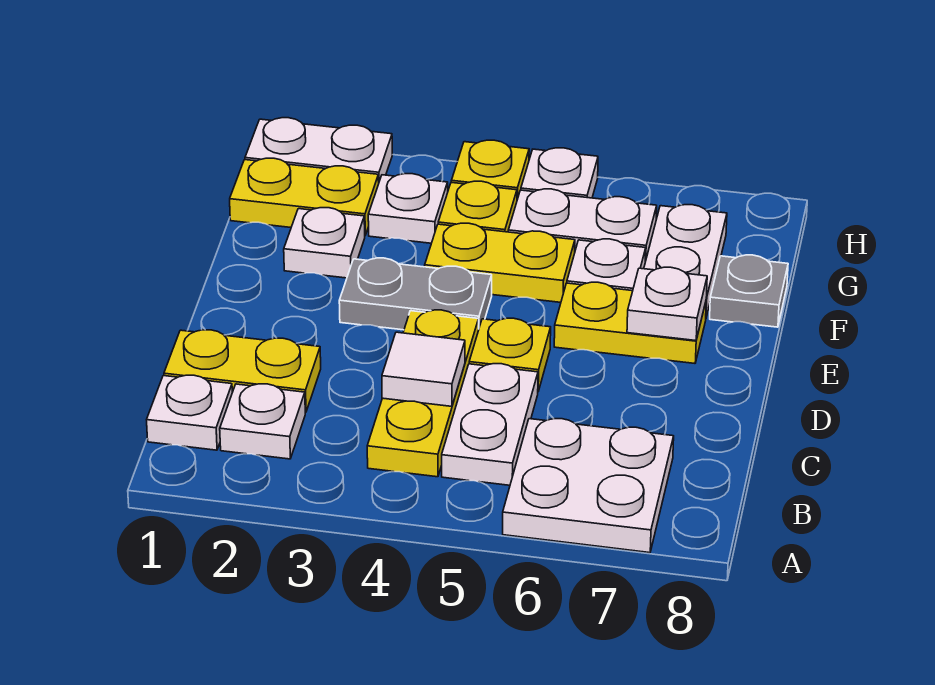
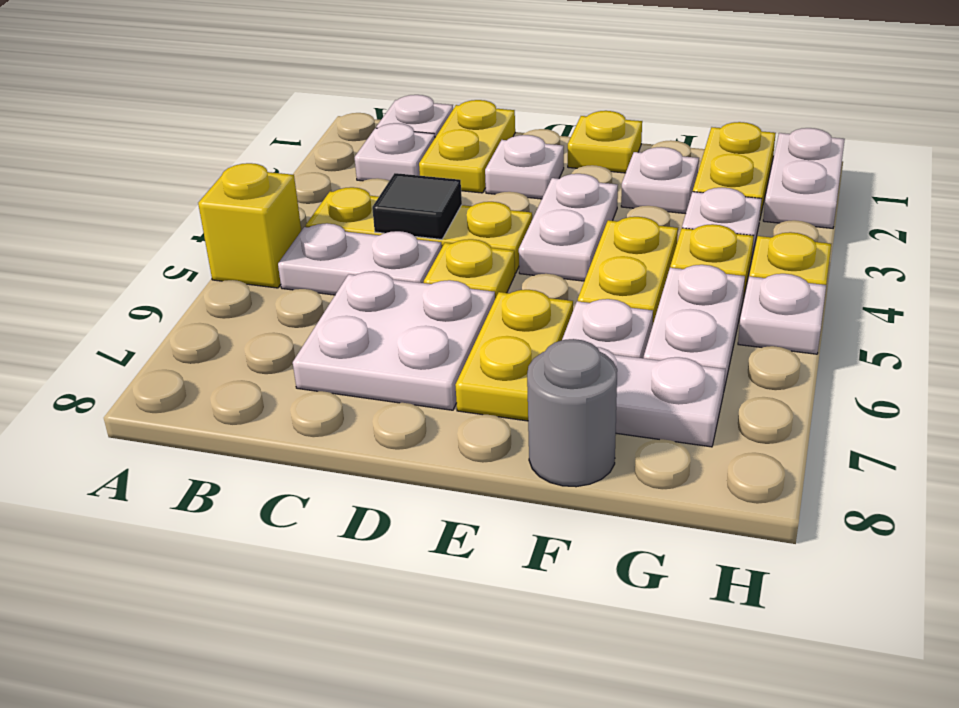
none -> yellow brick A5 level 1
white plate A6:B7 level 1 -> white plate C6:D7 level 1
white tile C4 level 2 -> black tile C4 level 2
none -> yellow plate E1 level 1
grey plate E3:E4 level 1 -> white plate E3:E4 level 1
white plate E7 level 2 -> white plate D2 level 1
grey plate F8 level 1 -> grey round brick F8 level 1

